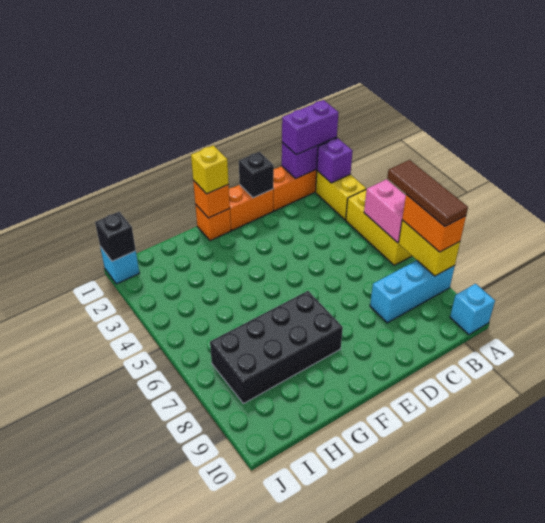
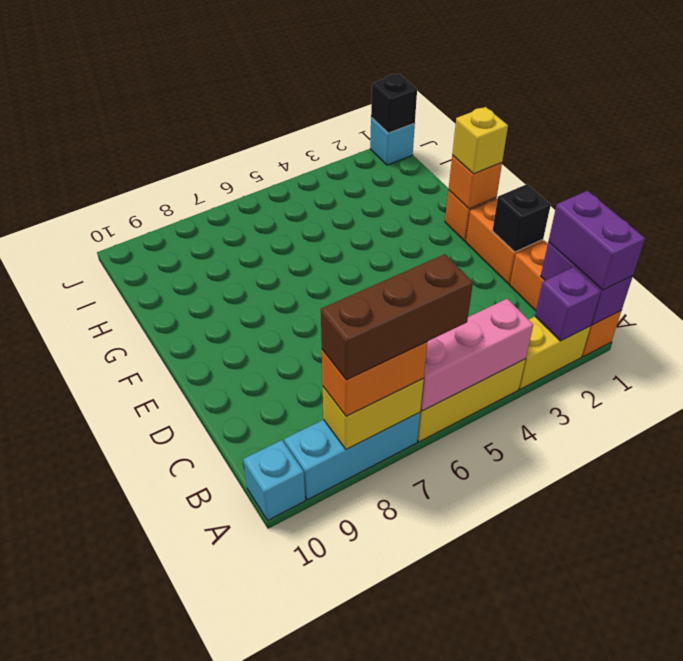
pink brick A5:A6 level 2 -> pink brick A4:A6 level 2
brown tile A6:A8 level 4 -> brown brick A6:A8 level 4
cyan brick A8:C8 level 1 -> cyan brick A7:A9 level 1
black brick F7:I8 level 1 -> none

